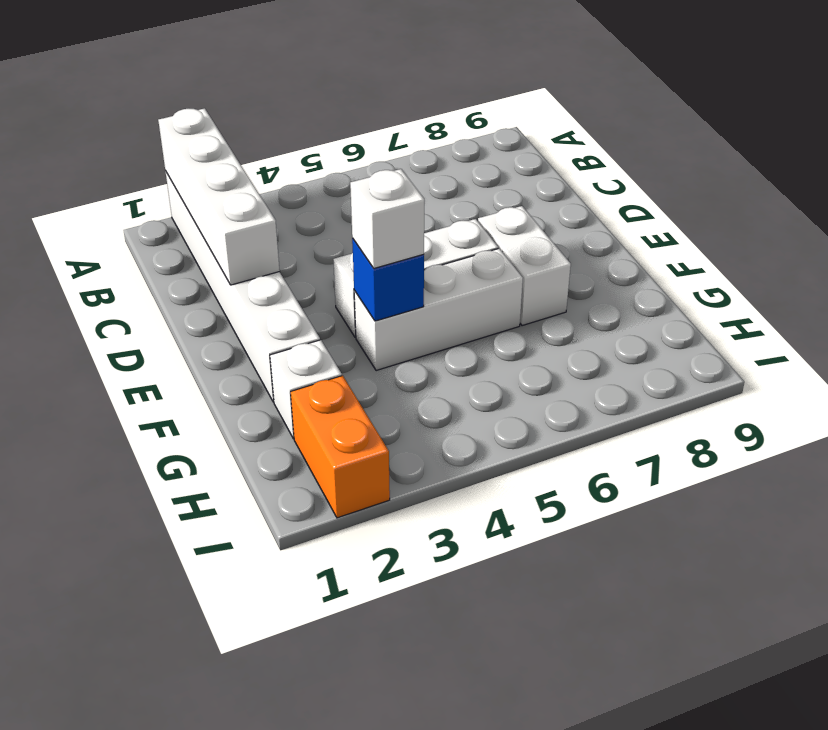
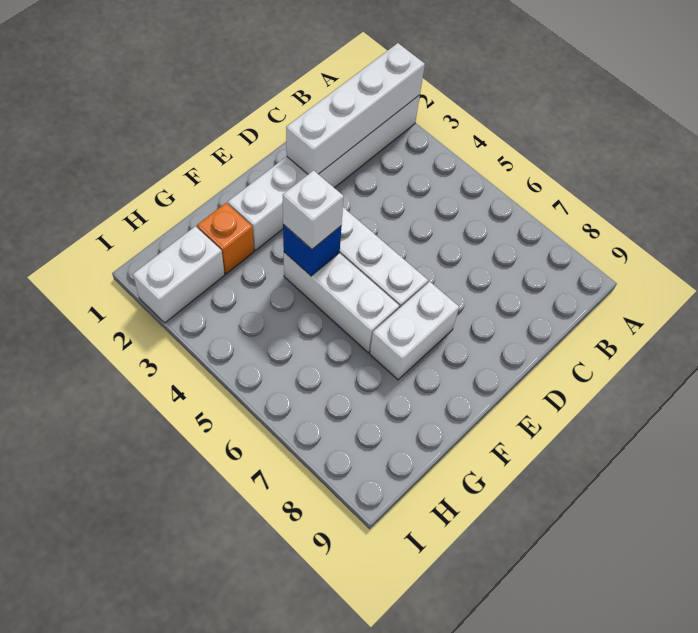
white brick G2 level 1 -> orange brick G2 level 1
orange brick H2:I2 level 1 -> white brick H2:I2 level 1

